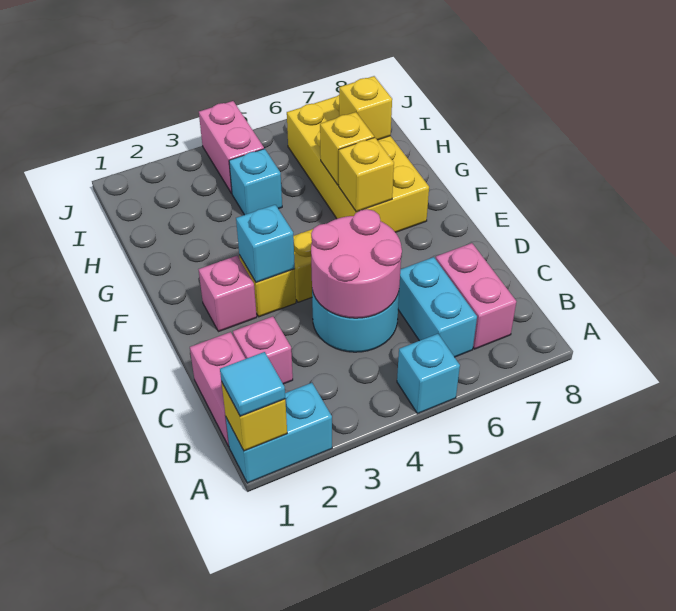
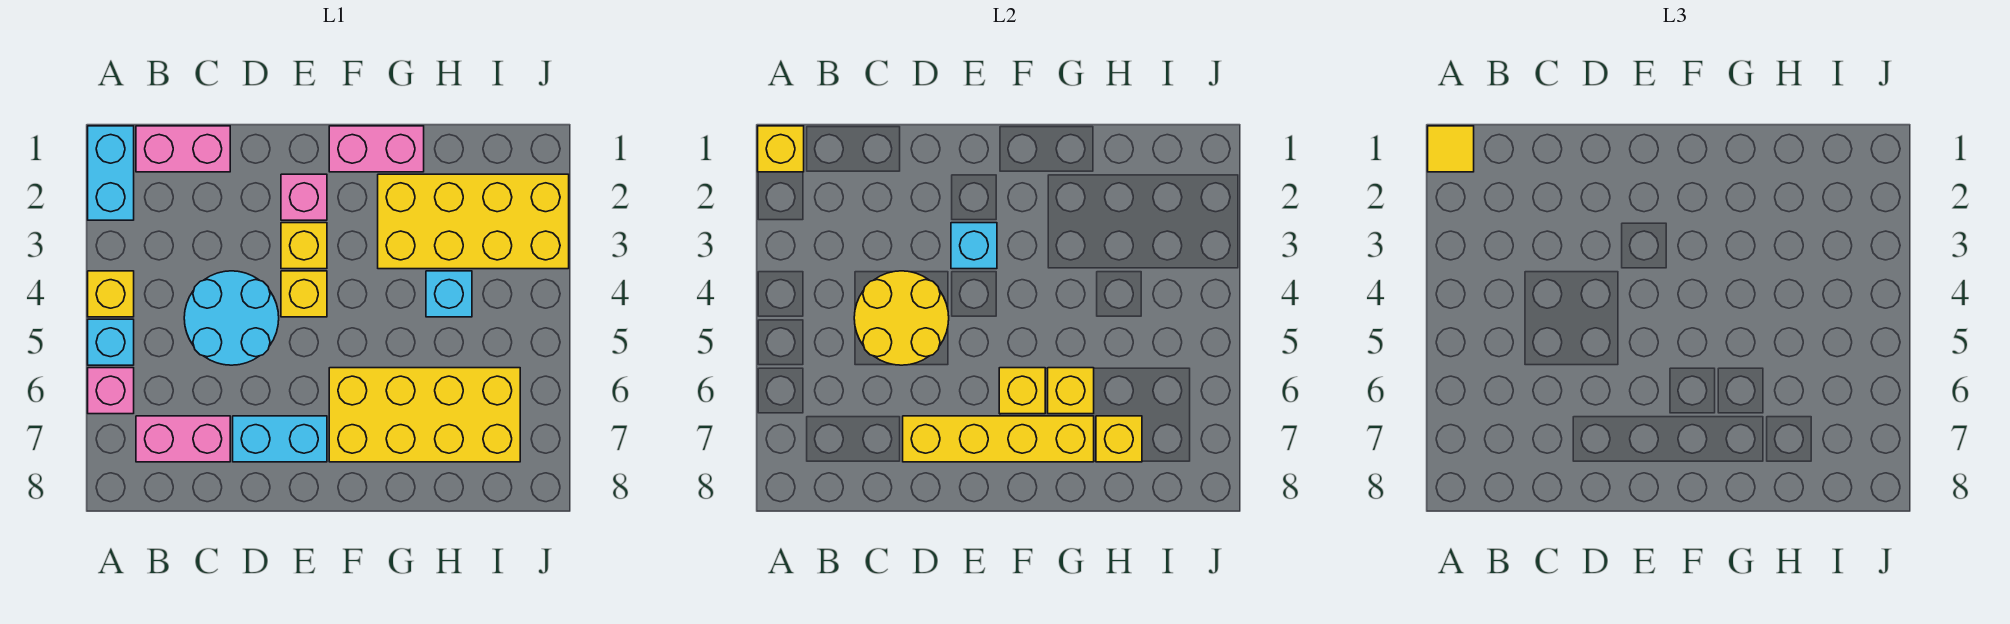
cyan tile A1 level 3 -> yellow tile A1 level 3
none -> yellow brick A4 level 1
cyan brick B6:C6 level 1 -> cyan brick D7:E7 level 1
pink brick C2 level 1 -> pink brick A6 level 1
pink round brick C4:D5 level 2 -> yellow round brick C4:D5 level 2
none -> yellow brick D7:G7 level 2
none -> yellow brick G2:J3 level 1
pink brick I4:J4 level 1 -> pink brick F1:G1 level 1

